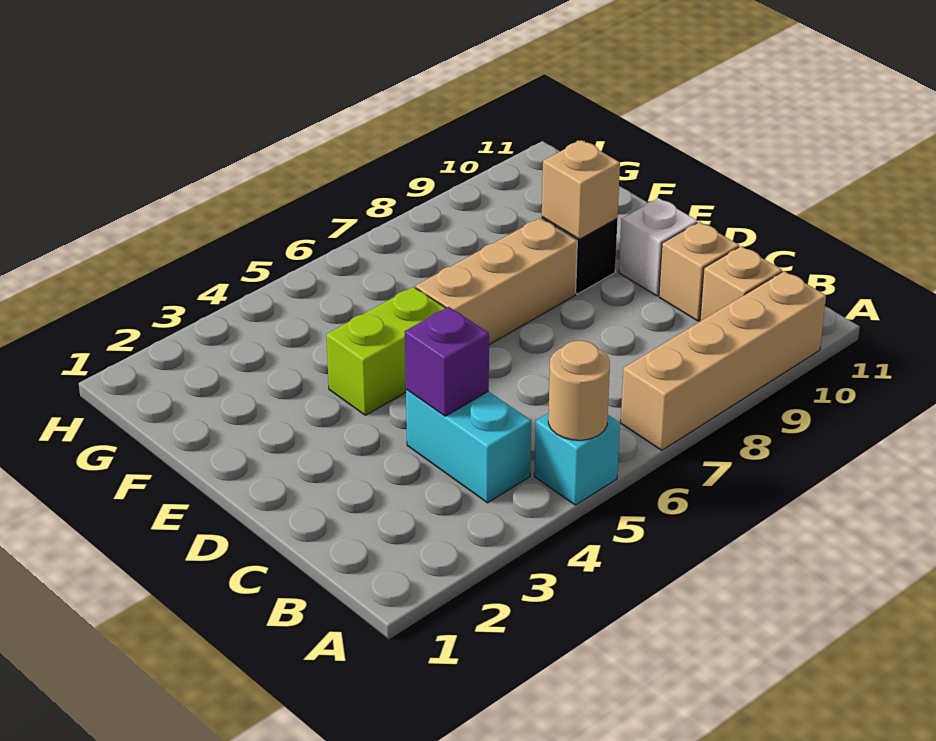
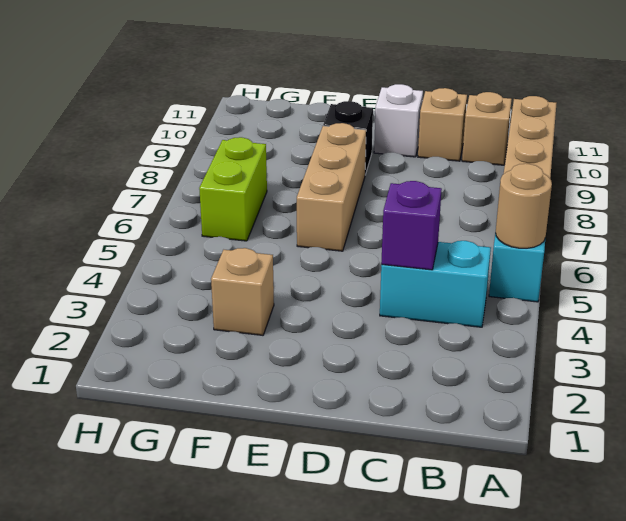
lime brick E4:E5 level 1 -> lime brick G6:G7 level 1
tan brick E9 level 2 -> tan brick F3 level 1

